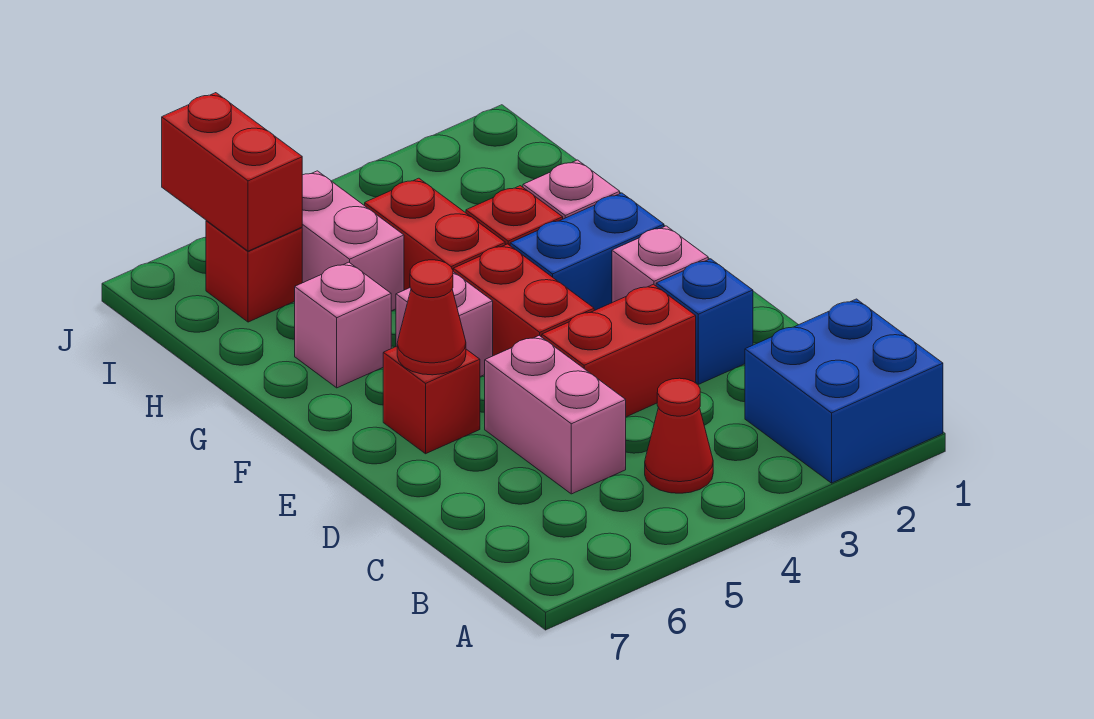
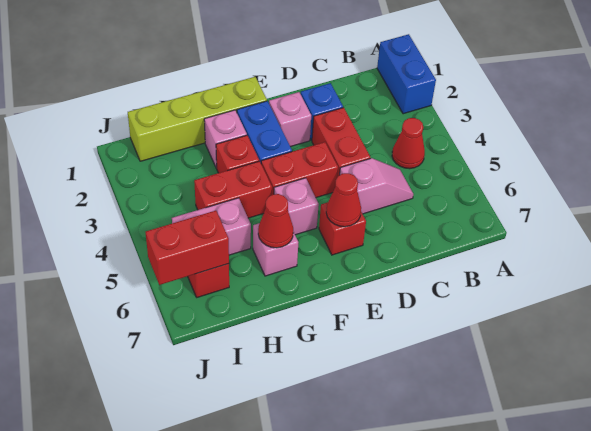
blue brick A1:B2 level 1 -> blue brick A1:A2 level 1
pink brick C5:D5 level 1 -> pink slope C5:D5 level 1 top D
none -> lime brick F1:I1 level 1
none -> red cone G6 level 2

